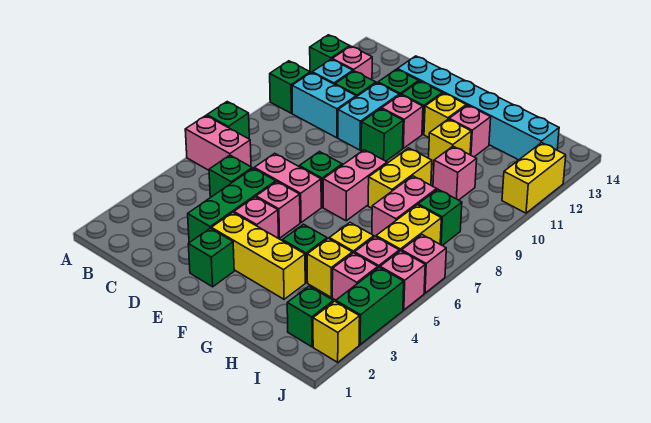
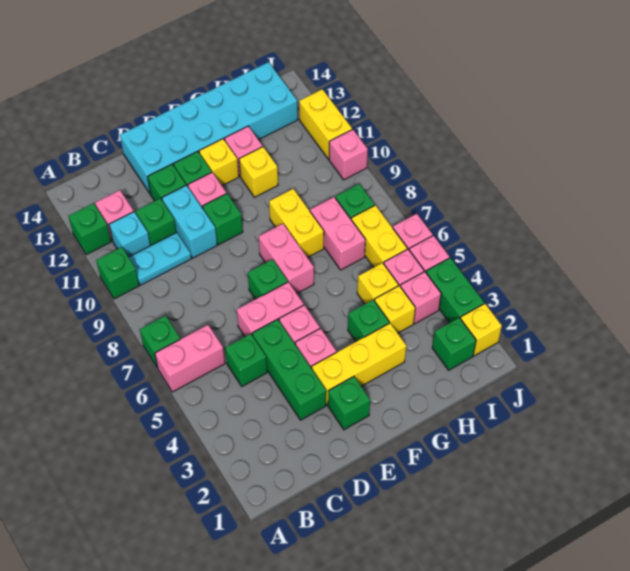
cyan brick B10:C10 level 1 -> cyan plate B10:C10 level 1
cyan brick D13:I13 level 1 -> cyan brick D13:I14 level 1
pink brick H10 level 1 -> pink brick J10 level 1

